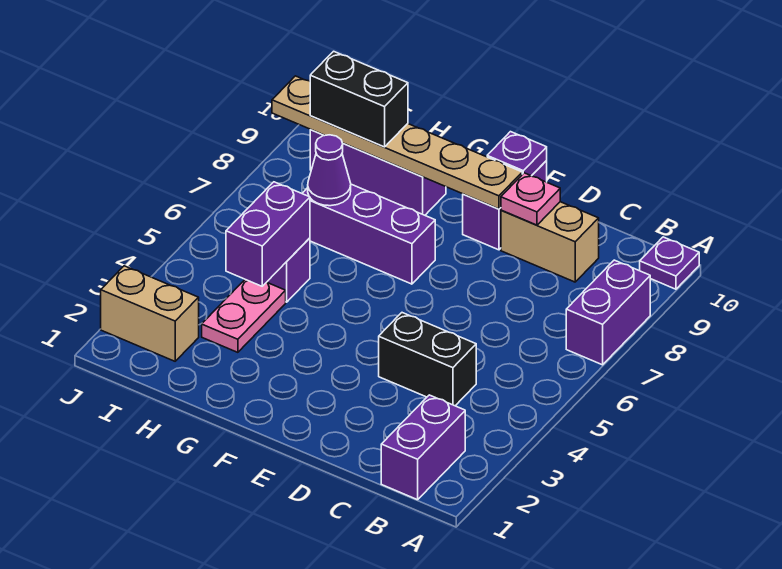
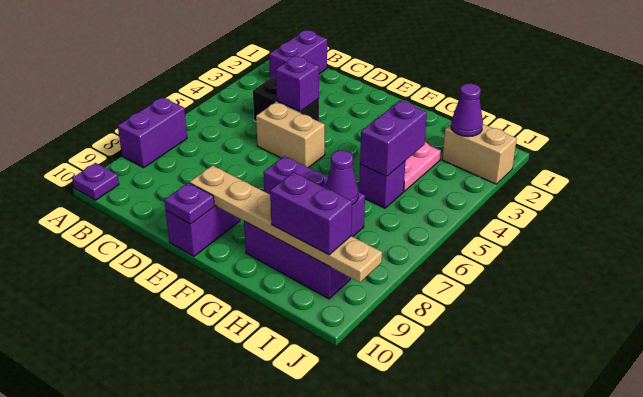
tan brick C9:D9 level 1 -> tan brick D5:E5 level 1
none -> purple brick D4 level 2
pink plate D9 level 2 -> none
black brick H9:I9 level 3 -> purple brick H9:I9 level 3
none -> purple cone I2 level 2

